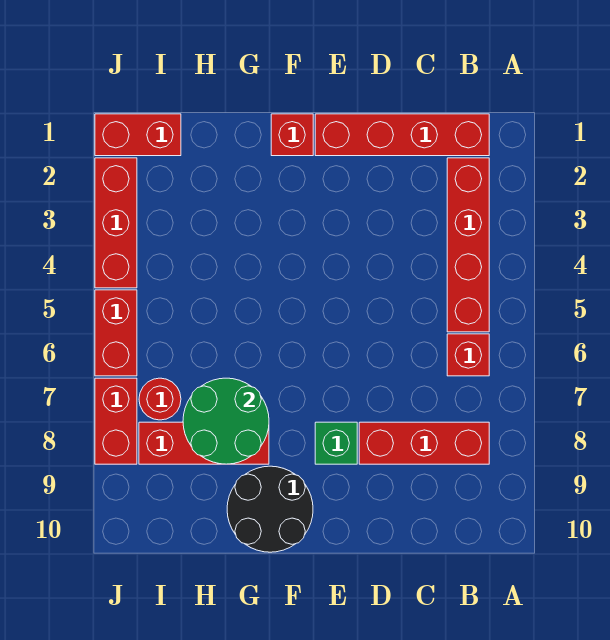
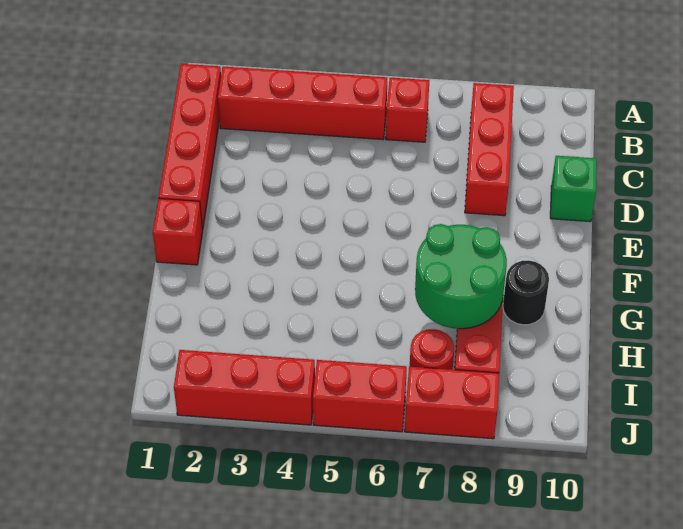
green brick E8 level 1 -> green brick D10 level 1
black round brick F9:G10 level 1 -> black round brick G9 level 1
red brick I1:J1 level 1 -> none

